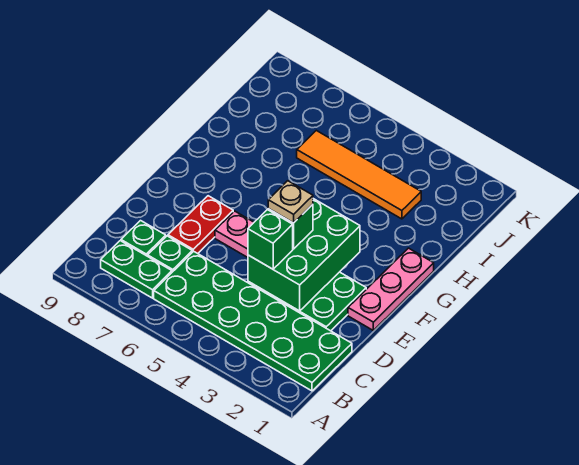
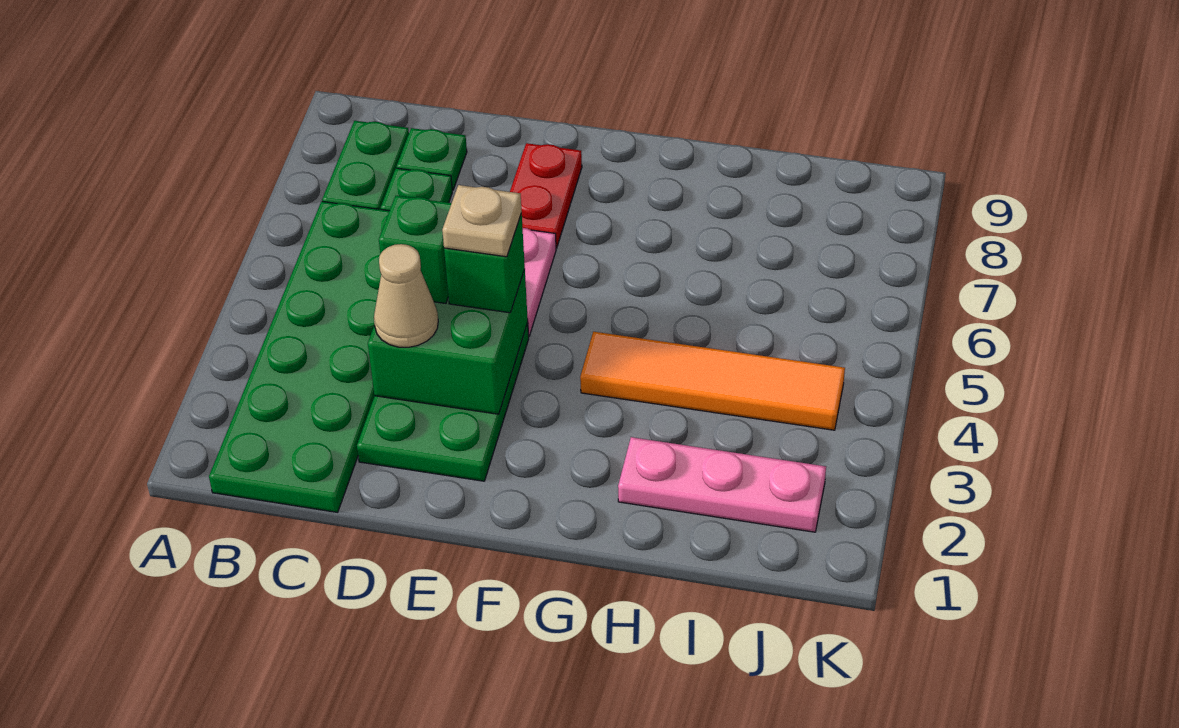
green brick D3:F4 level 2 -> green brick D3:E4 level 2
none -> tan cone D3 level 3
red plate D7:E7 level 1 -> red plate E7:E8 level 1
pink plate E1:G1 level 1 -> pink plate H2:J2 level 1
orange tile I3:I6 level 1 -> orange tile G4:J4 level 1

